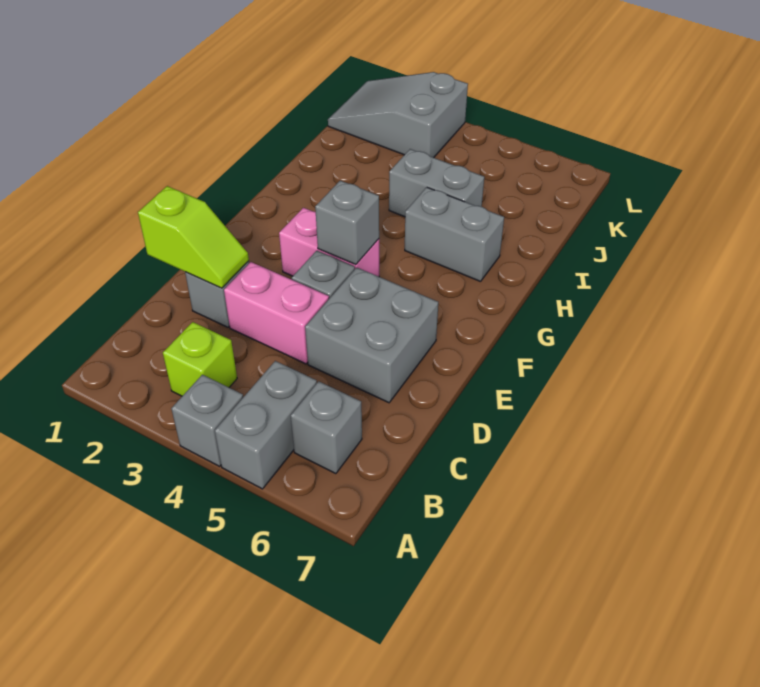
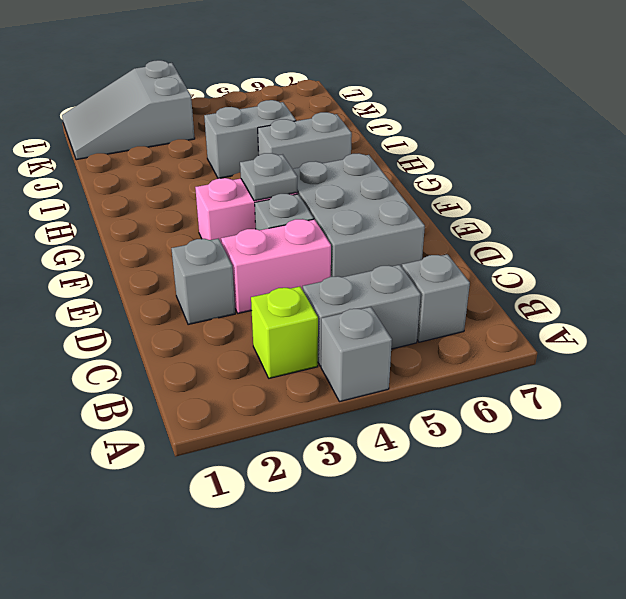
grey brick A5:B5 level 1 -> grey brick B4:B5 level 1
lime slope D1:D2 level 2 top 1 -> none
grey brick D5:E6 level 1 -> grey brick D5:F6 level 1
grey brick F4 level 2 -> grey plate F4 level 2

